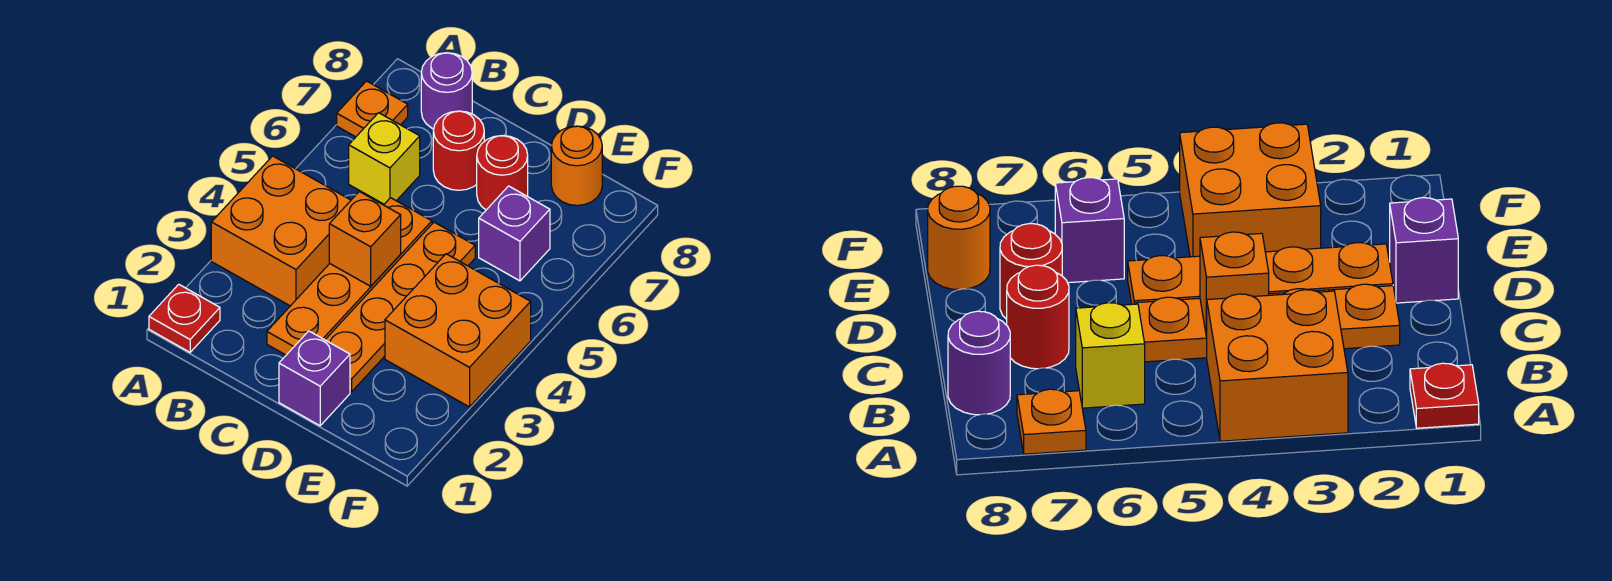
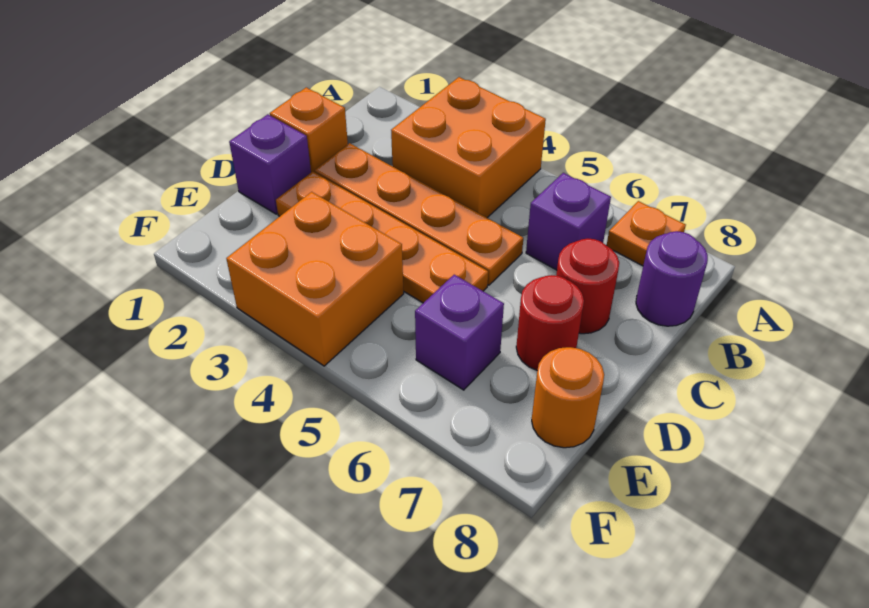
red plate A1 level 1 -> none
yellow brick B6 level 1 -> purple brick B6 level 1
orange brick C4 level 2 -> orange brick C1 level 1

